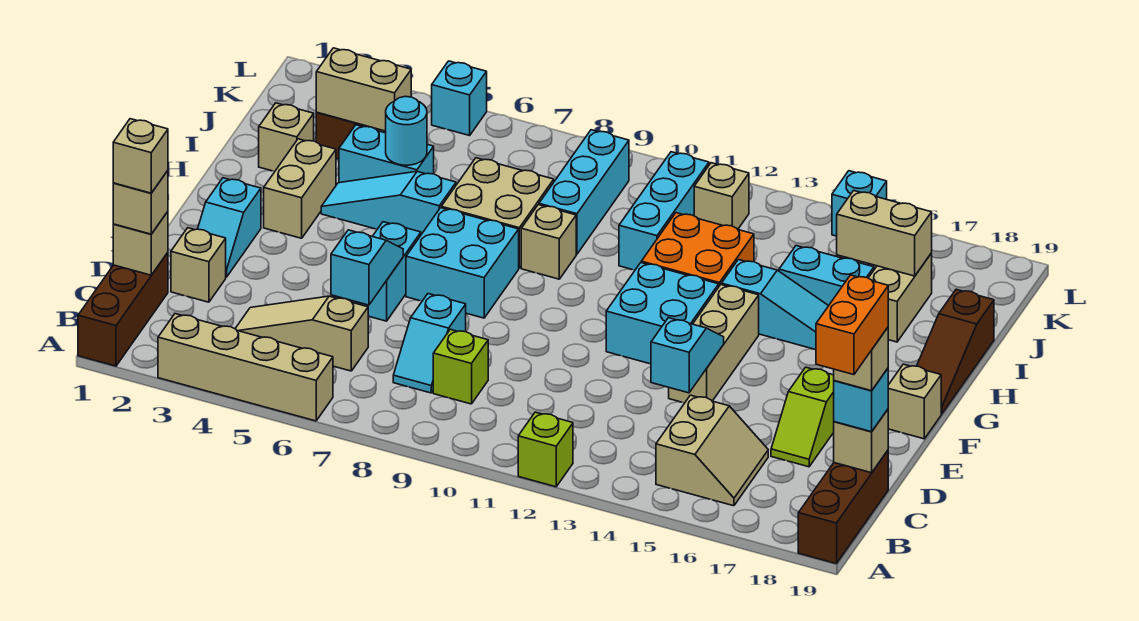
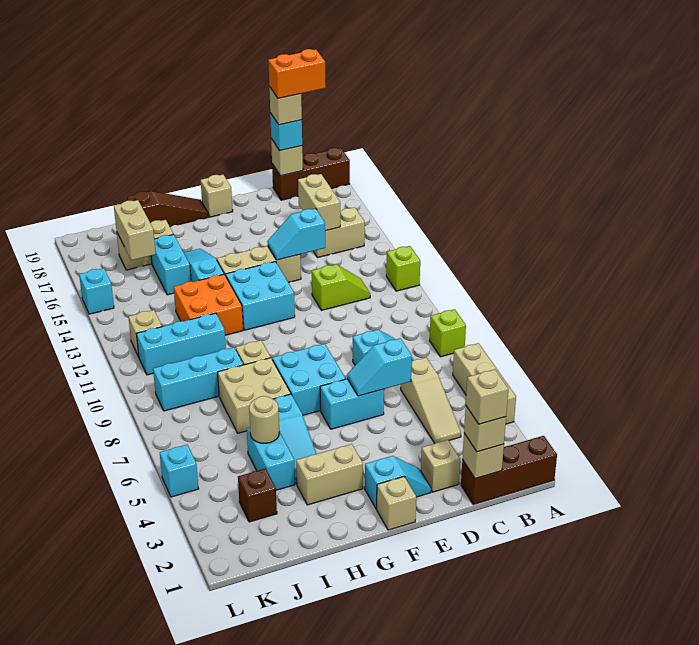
tan brick A3:A6 level 1 -> tan brick A4:A6 level 1
lime brick C9 level 1 -> lime brick A8 level 1
lime slope D17:E17 level 1 top E -> lime slope C12:D12 level 1 top D
tan brick I2 level 1 -> tan brick F1 level 1
cyan round brick I5 level 2 -> tan round brick I5 level 2
tan brick J3:J4 level 2 -> tan brick C15:C16 level 2

